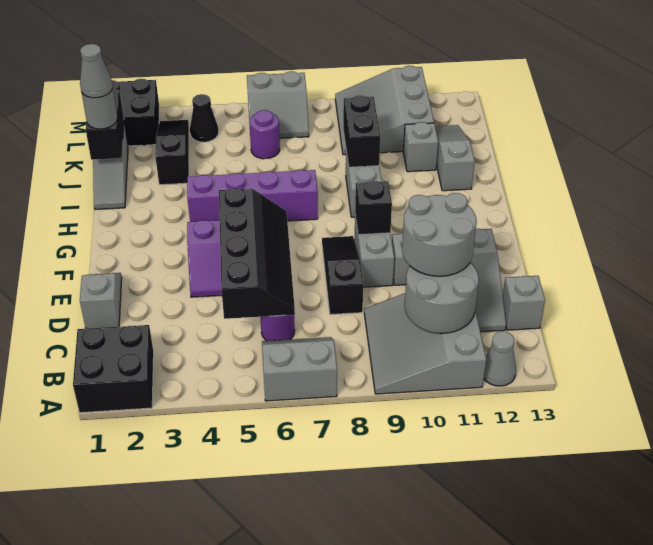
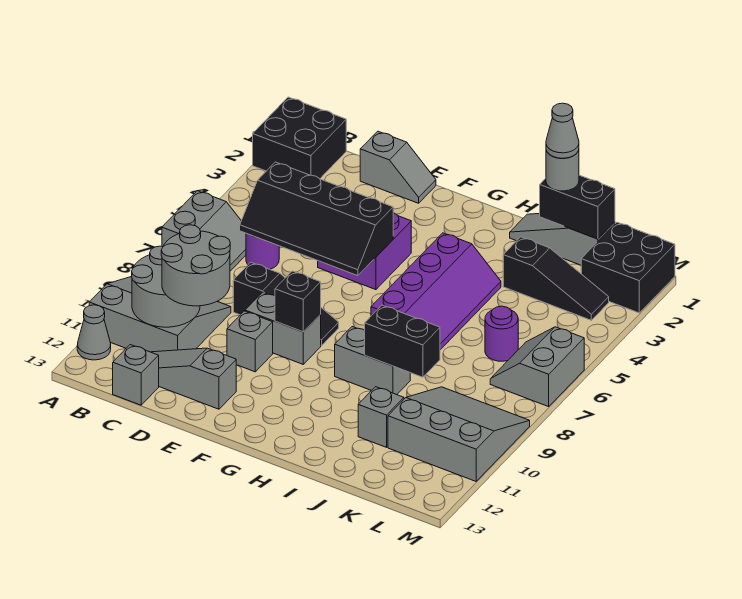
grey slope I12:K12 level 1 top I -> none
black cone L4 level 1 -> none

